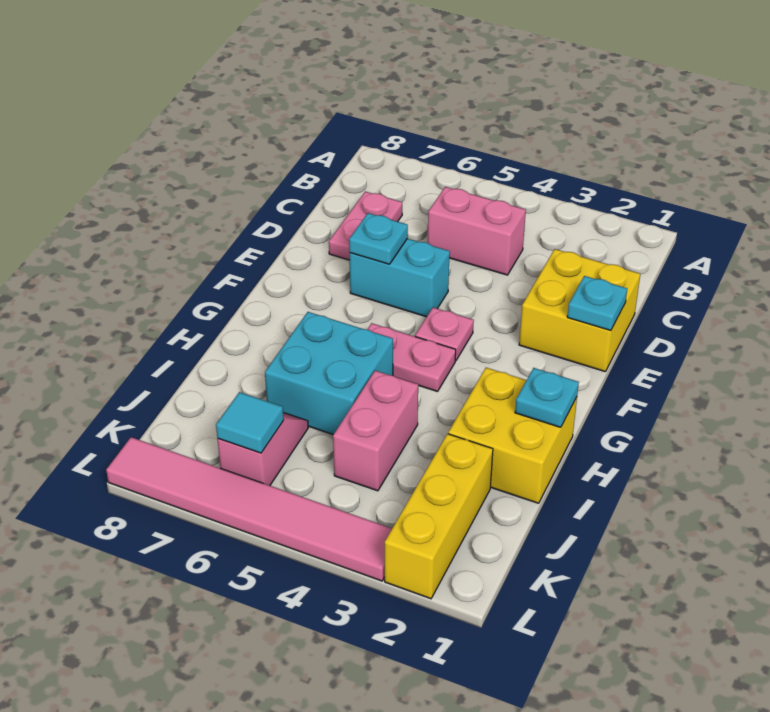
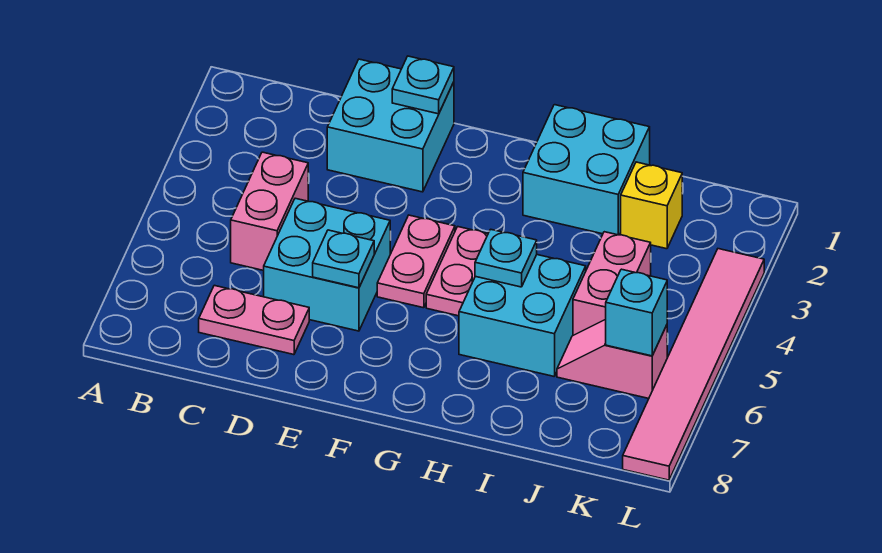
yellow brick D1:E2 level 1 -> cyan brick D1:E2 level 1
cyan brick E5:E6 level 1 -> cyan brick D5:E6 level 1
pink plate F4 level 1 -> pink plate F4:F5 level 1
yellow brick H1:I2 level 1 -> cyan brick H1:I2 level 1
cyan plate H1 level 2 -> cyan plate H5 level 2
pink brick I4:J4 level 1 -> pink brick J4:J5 level 1
yellow brick J2:L2 level 1 -> yellow brick J2 level 1
cyan tile K6 level 2 -> cyan brick K6 level 2

